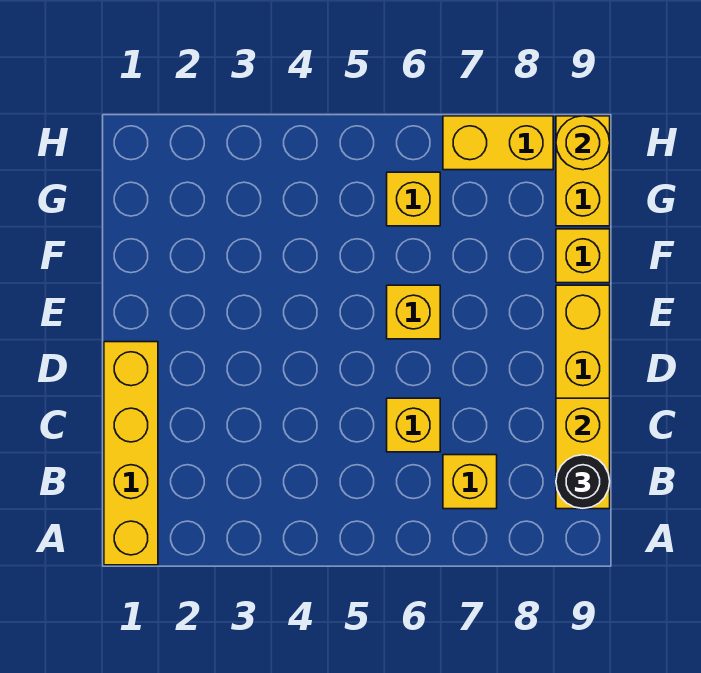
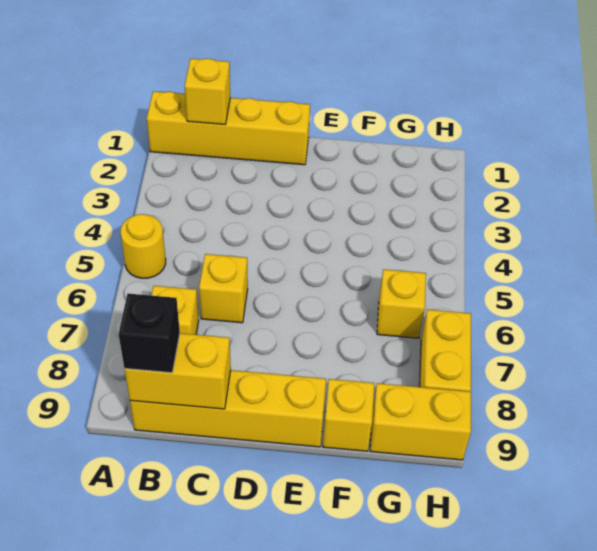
black round brick B9 level 3 -> black brick B9 level 3
yellow brick E6 level 1 -> yellow brick B1 level 2
yellow round brick H9 level 2 -> yellow round brick A5 level 1

